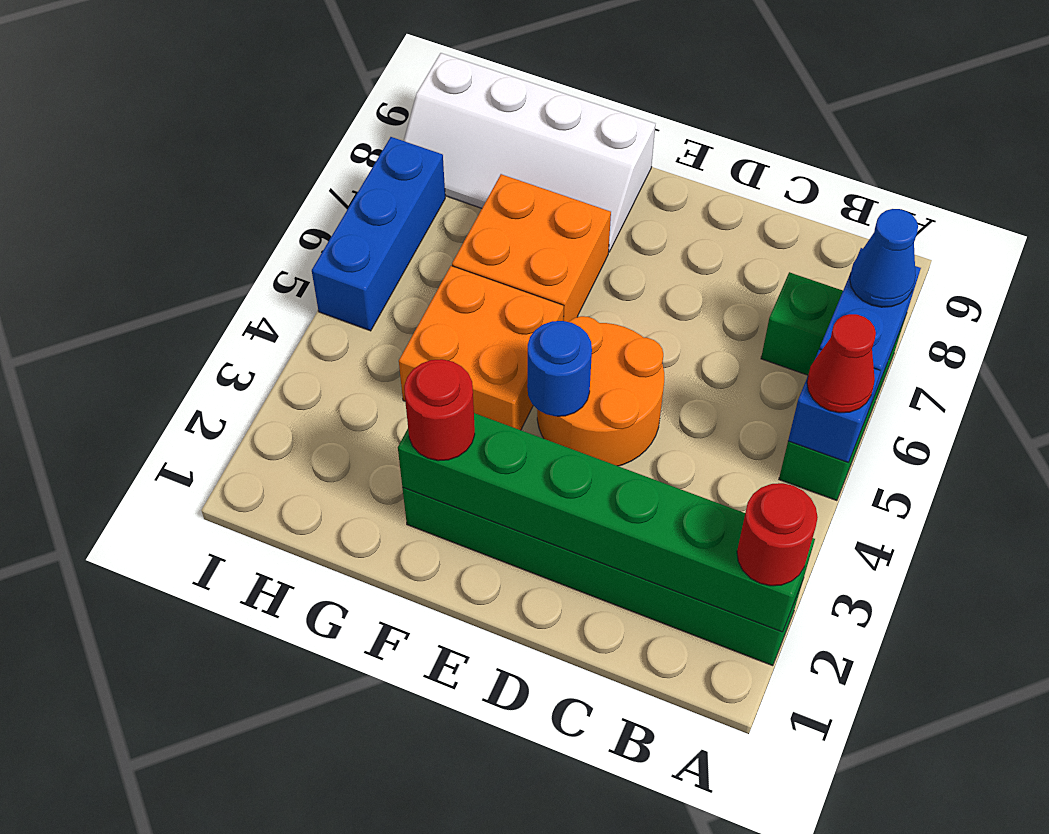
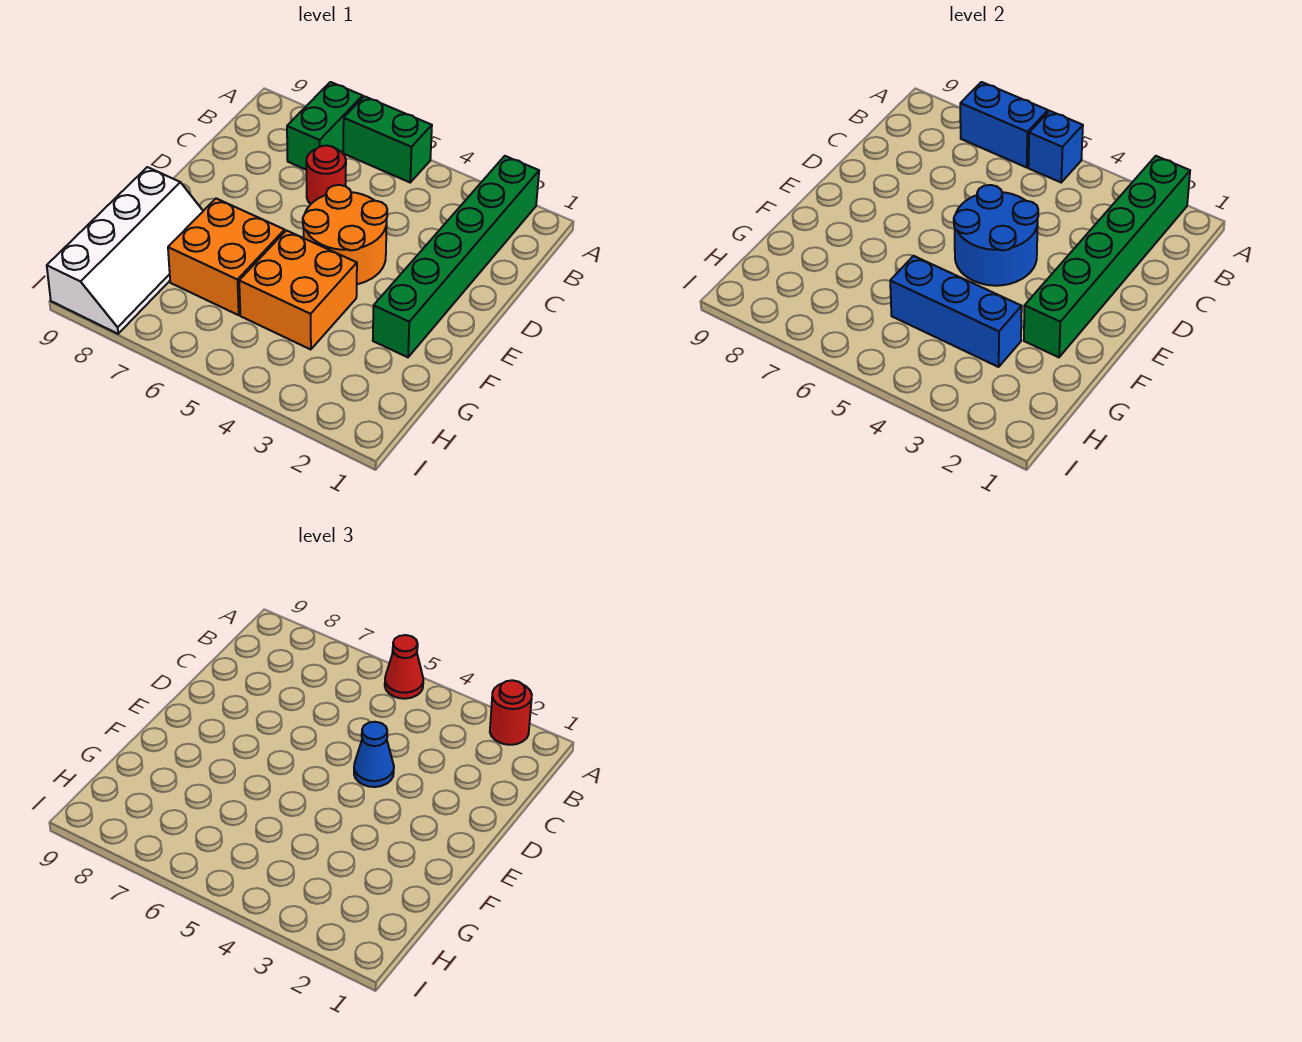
blue cone A7 level 3 -> blue cone D4 level 3
blue round brick E4 level 2 -> blue round brick D4:E5 level 2
red round brick F2 level 3 -> red round brick C6 level 1
blue brick I5:I7 level 1 -> blue brick G3:G5 level 2

